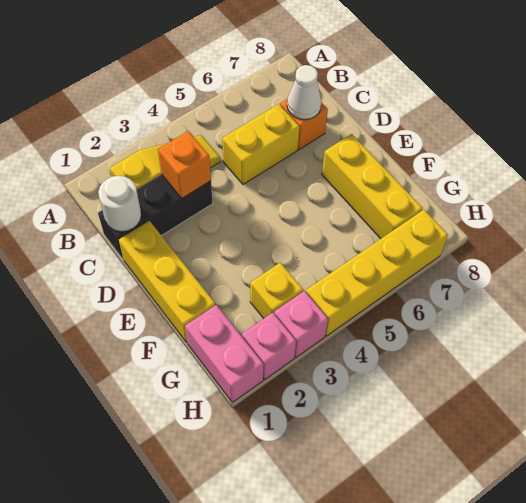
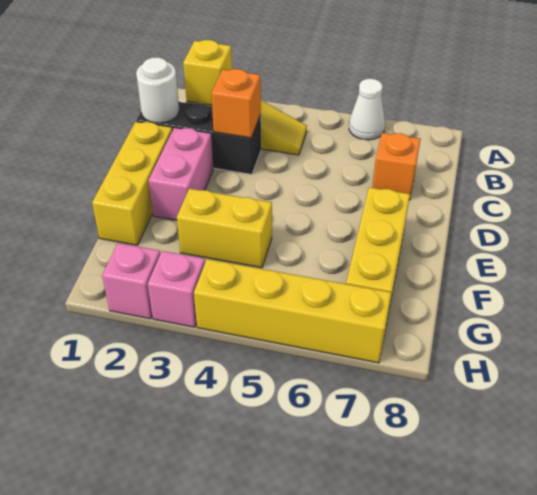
yellow brick C5:C6 level 1 -> yellow brick F3:F4 level 1
white cone C7 level 2 -> white cone A6 level 1
pink brick G1:H1 level 1 -> pink brick D2:E2 level 1
yellow brick G3 level 1 -> yellow brick B2 level 2

